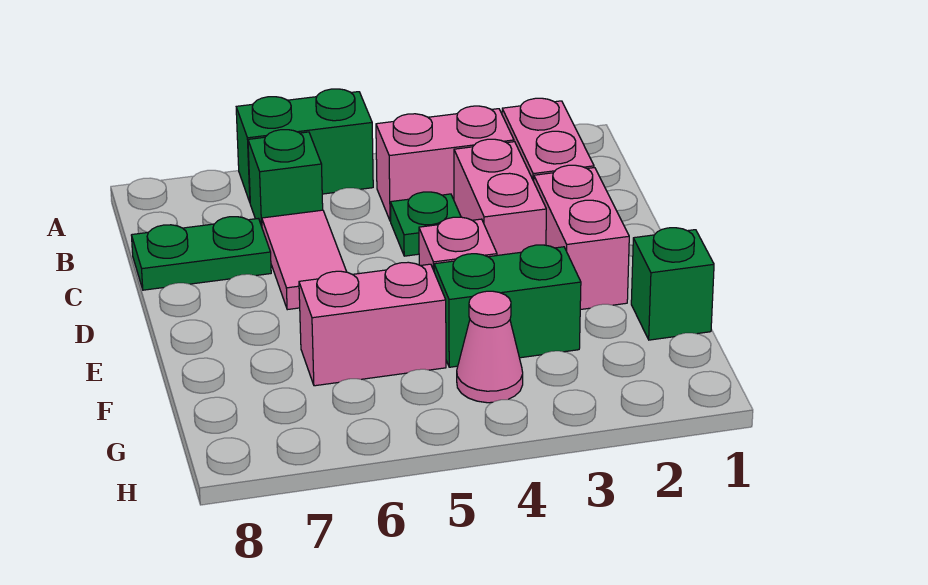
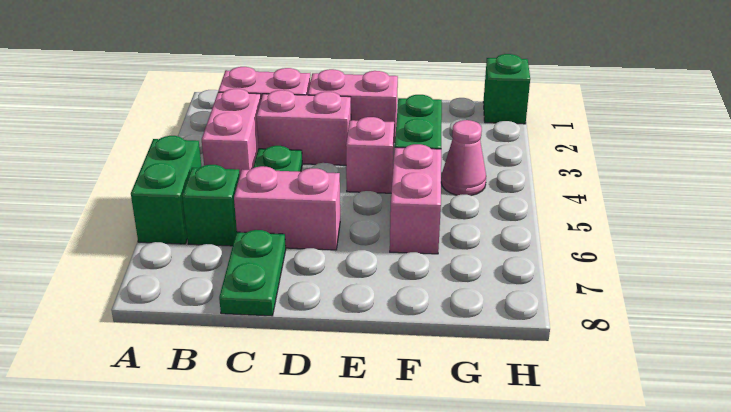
pink tile C6:D6 level 1 -> pink brick C6:D6 level 1
green brick F1 level 1 -> green brick H1 level 1

